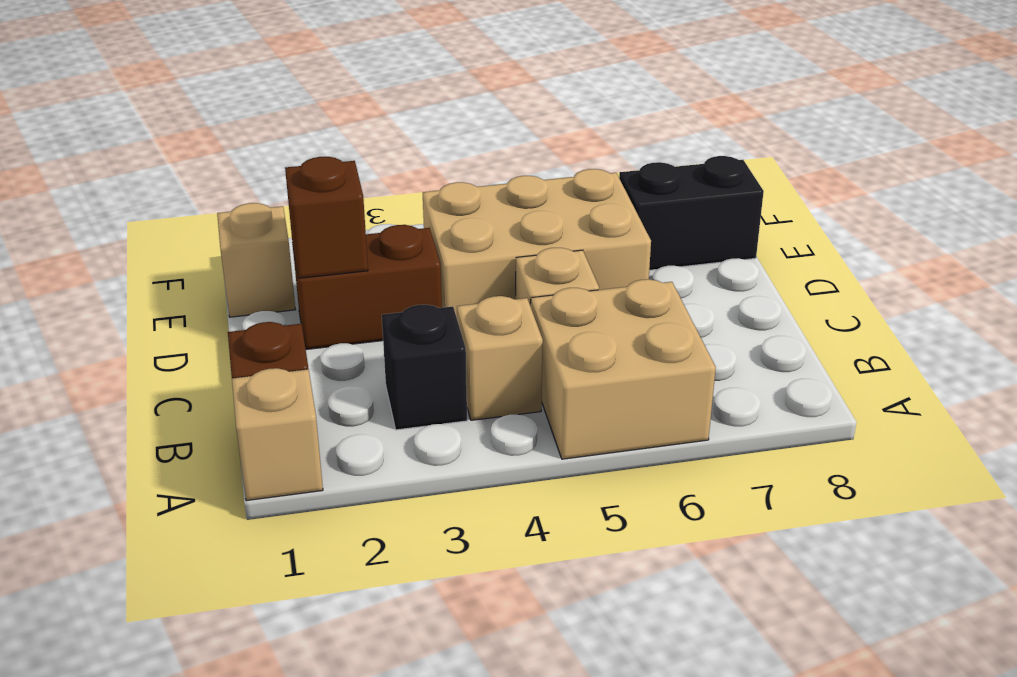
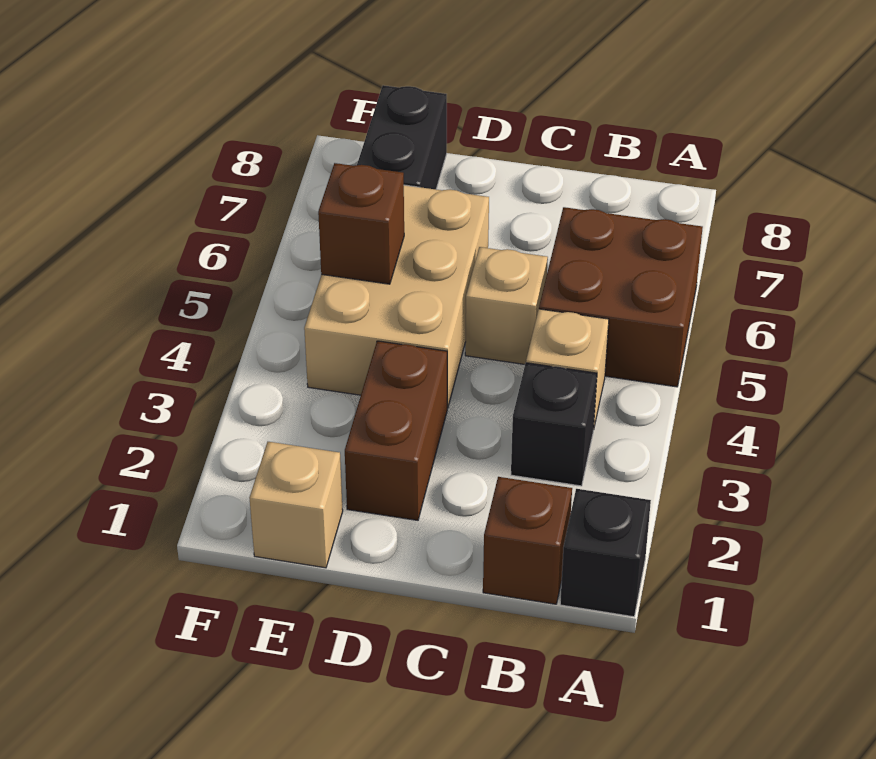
tan brick A1 level 1 -> black brick A1 level 1
tan brick A5:B6 level 1 -> brown brick A5:B6 level 1
brown brick D2 level 2 -> brown brick E5 level 2

